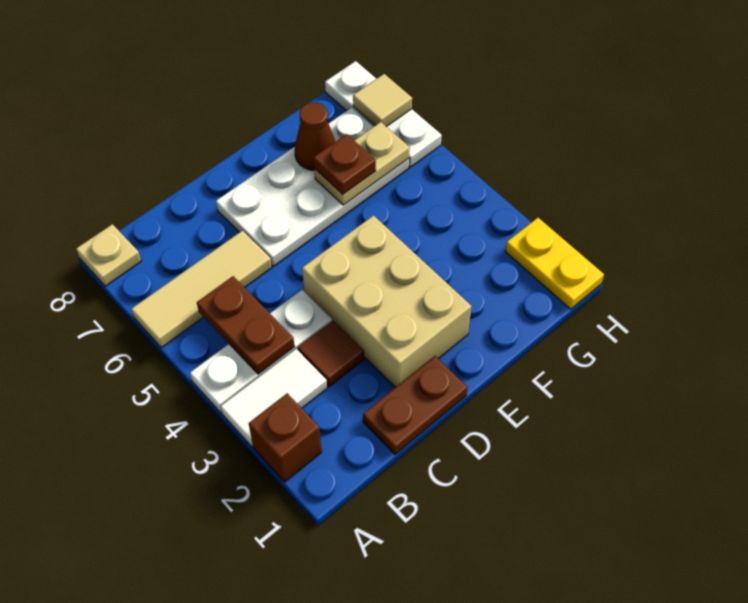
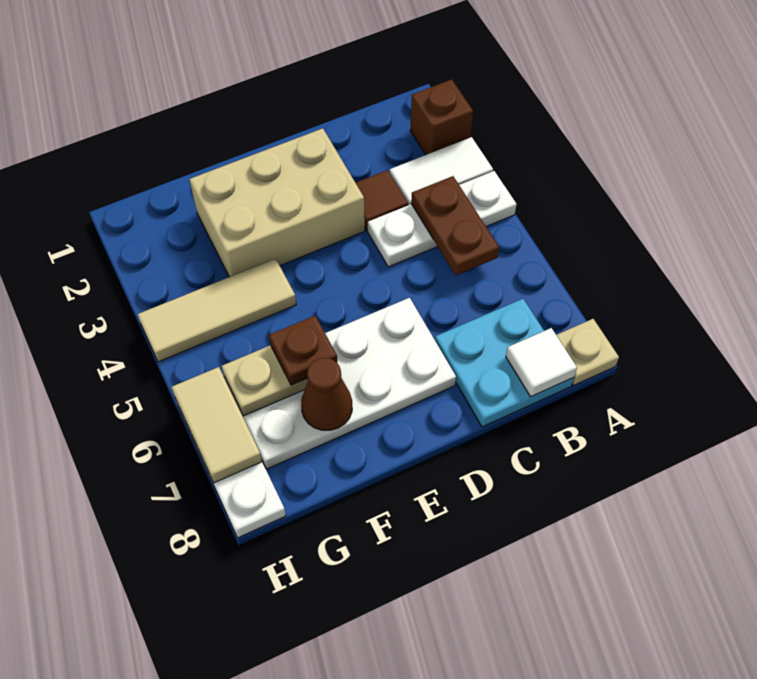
tan tile A6:C6 level 1 -> tan tile F4:H4 level 1
none -> cyan plate B7:C8 level 1
none -> white tile B8 level 2
brown plate C1:D1 level 1 -> none
tan brick D2:E4 level 1 -> tan brick D2:F3 level 1
yellow plate H1:H2 level 1 -> none
tan tile H7 level 2 -> tan tile H6:H7 level 2

